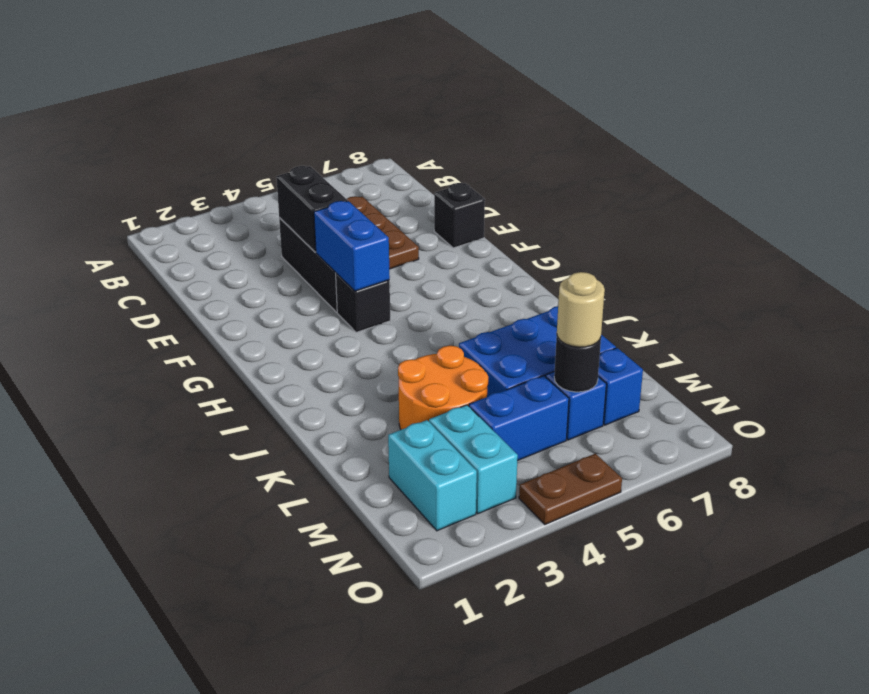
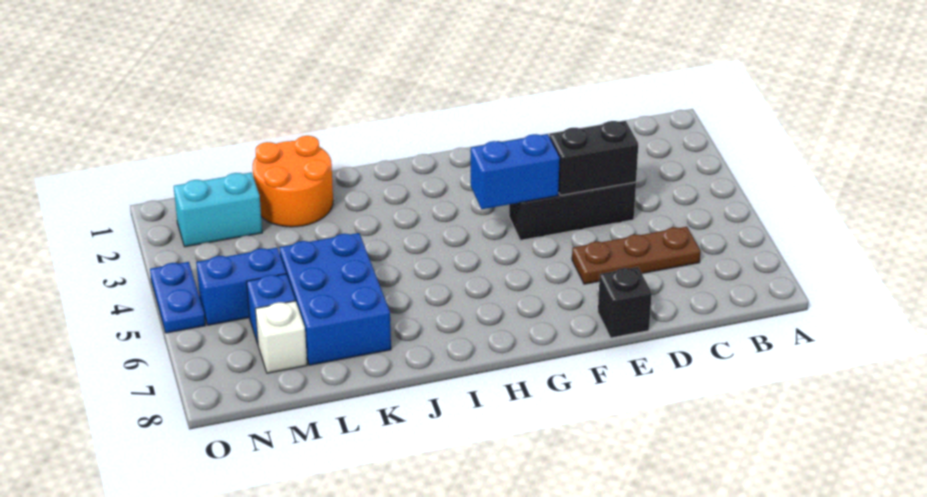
black brick G4 level 1 -> none
orange round brick K3:L4 level 1 -> orange round brick K1:L2 level 1
cyan brick M3:N3 level 1 -> none
blue brick M4:M5 level 1 -> blue brick M5:N5 level 1
black round brick M6 level 2 -> none
tan round brick M6 level 3 -> none
blue brick M7 level 1 -> white brick M7 level 1
brown plate O4:O5 level 1 -> blue plate O4:O5 level 1

